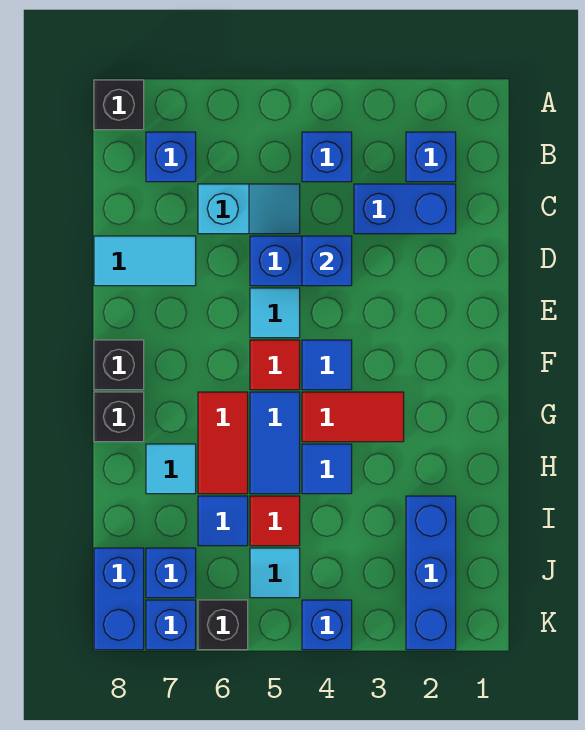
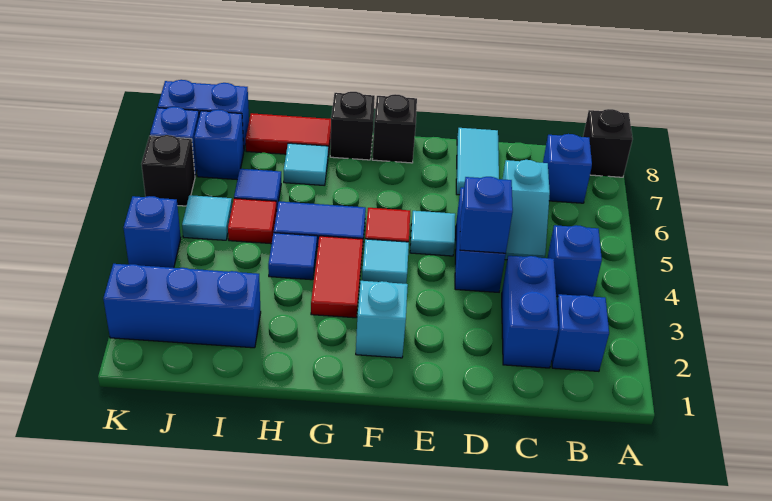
none -> cyan brick F2 level 1
blue tile F4 level 1 -> cyan tile F4 level 1
red tile G6:H6 level 1 -> red tile H8:I8 level 1

